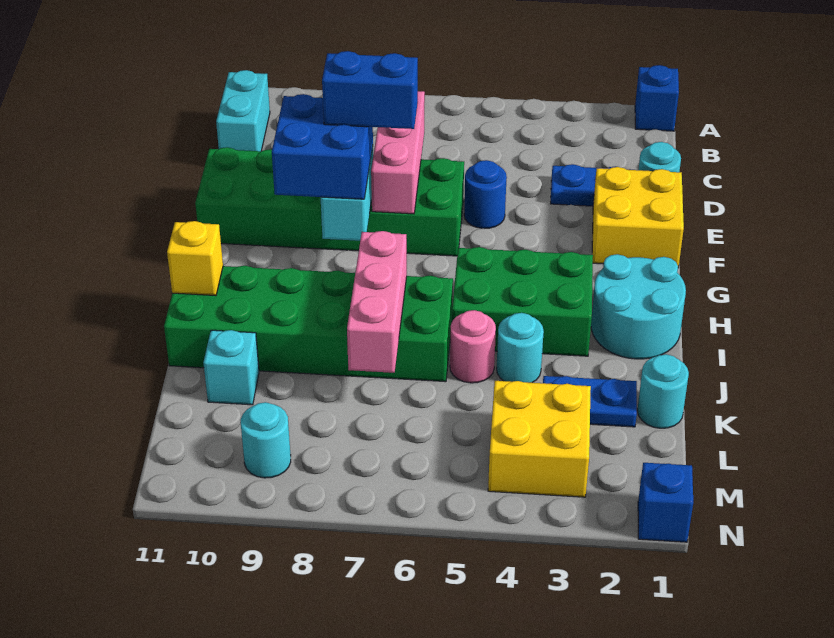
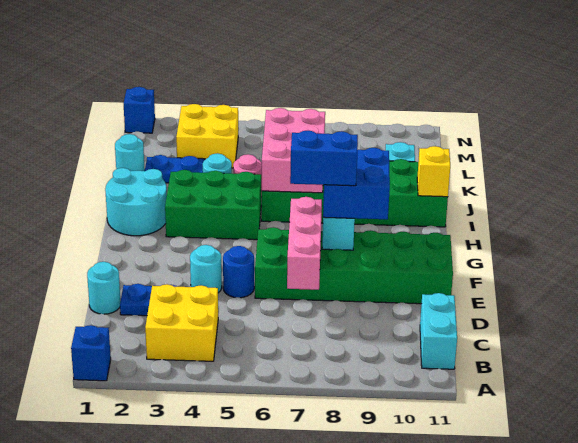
yellow brick E1:F2 level 1 -> yellow brick B3:C4 level 1
pink brick I7:K7 level 2 -> pink brick I6:K7 level 2
cyan round brick M9 level 1 -> cyan round brick E4 level 1

